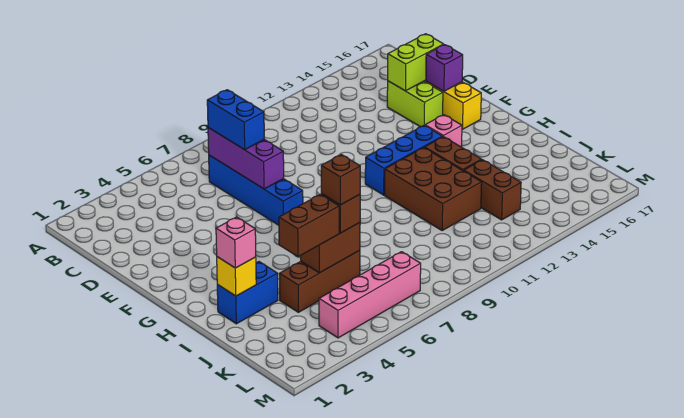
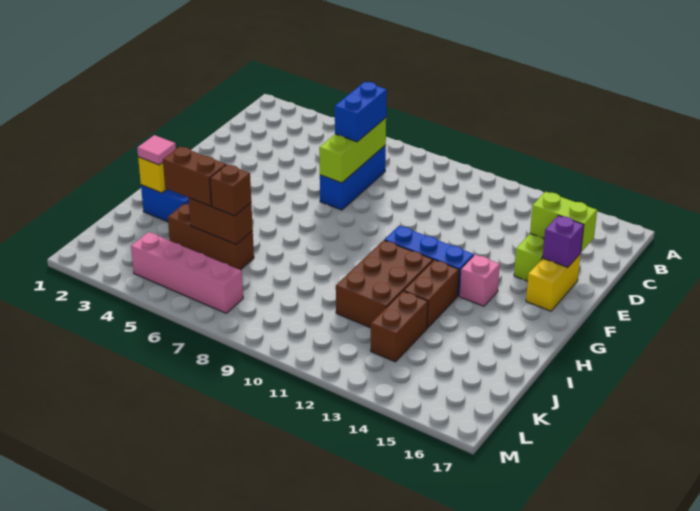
blue brick C7:F7 level 1 -> blue brick C7:E7 level 1
purple brick C7:E7 level 2 -> lime brick C7:E7 level 2
pink brick I2 level 3 -> pink tile I2 level 3
brown brick J6 level 4 -> none

